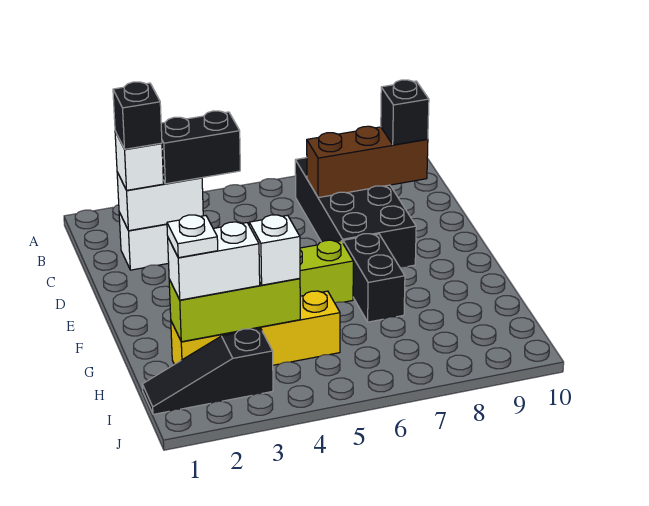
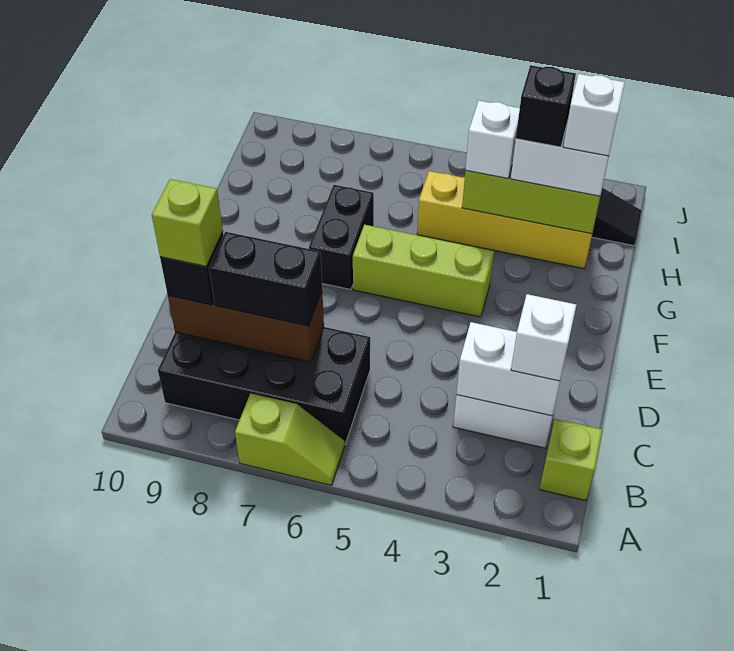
none -> lime slope A6:A7 level 1 top 7
none -> lime brick B1 level 1
black brick B7:E8 level 1 -> black brick B6:C9 level 1
black brick C2 level 4 -> black brick H3 level 4
black brick C3:C4 level 3 -> black brick C7:C8 level 3
none -> lime brick C9 level 4
white plate H2 level 4 -> white brick H2 level 4

